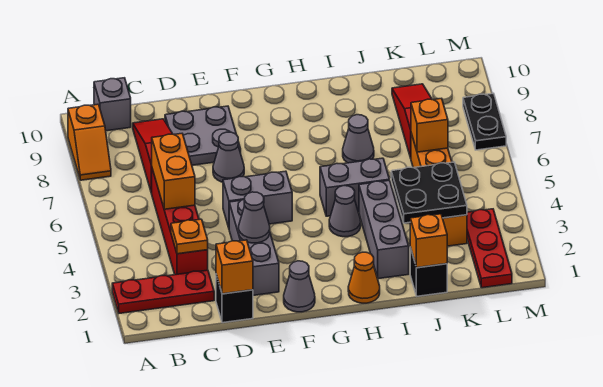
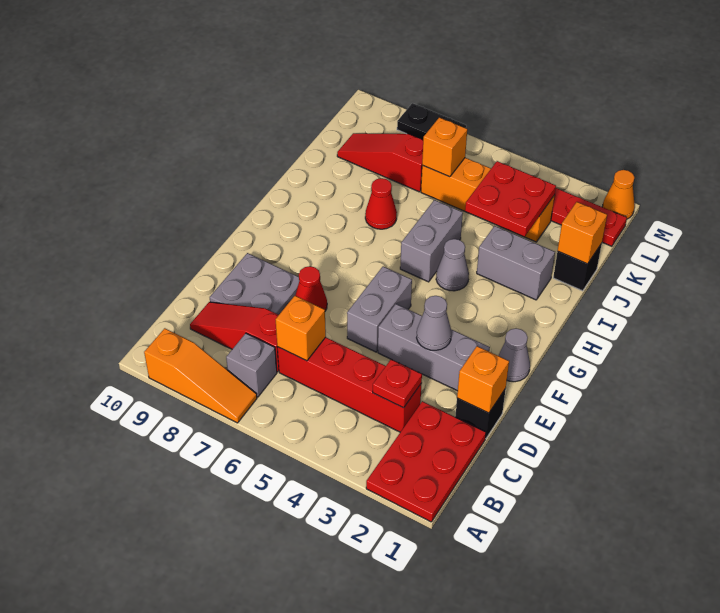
red plate A2:C2 level 1 -> red plate A1:C2 level 1
orange slope A8:A9 level 1 top 9 -> orange slope A7:A9 level 1 top 9
grey brick B10 level 1 -> grey brick B7 level 1
orange plate C3 level 2 -> red plate C3 level 2
orange brick C5:C6 level 2 -> orange brick C6 level 2
grey cone E7 level 1 -> red cone E7 level 1
orange cone H1 level 1 -> orange cone M1 level 1
grey brick I2:I4 level 1 -> grey brick I2:I3 level 1
grey cone I7 level 1 -> red cone I7 level 1
black plate J3:K4 level 2 -> red plate J3:K4 level 2

